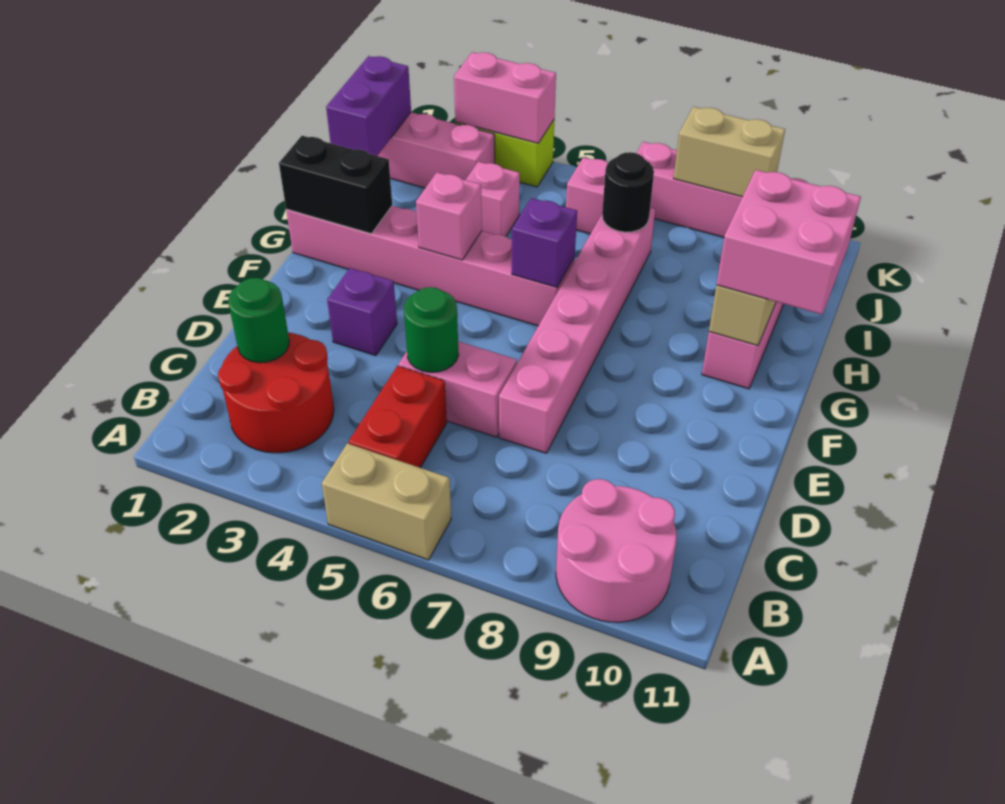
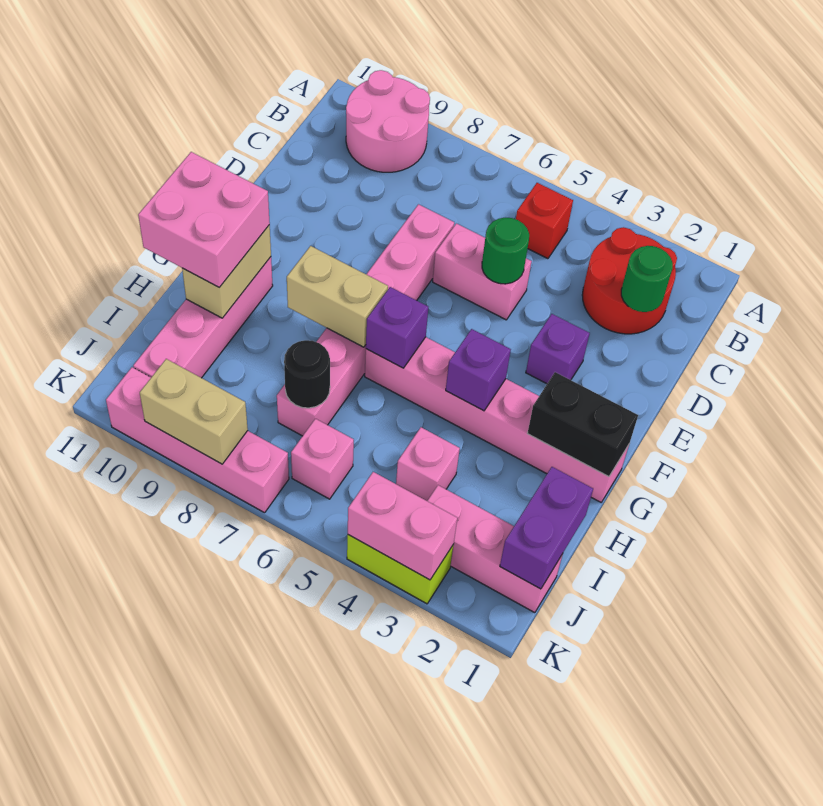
tan brick A5:A6 level 1 -> tan brick G7:G8 level 2
red brick B5:C5 level 1 -> red brick B5 level 1
pink brick G4 level 2 -> purple brick G4 level 2

